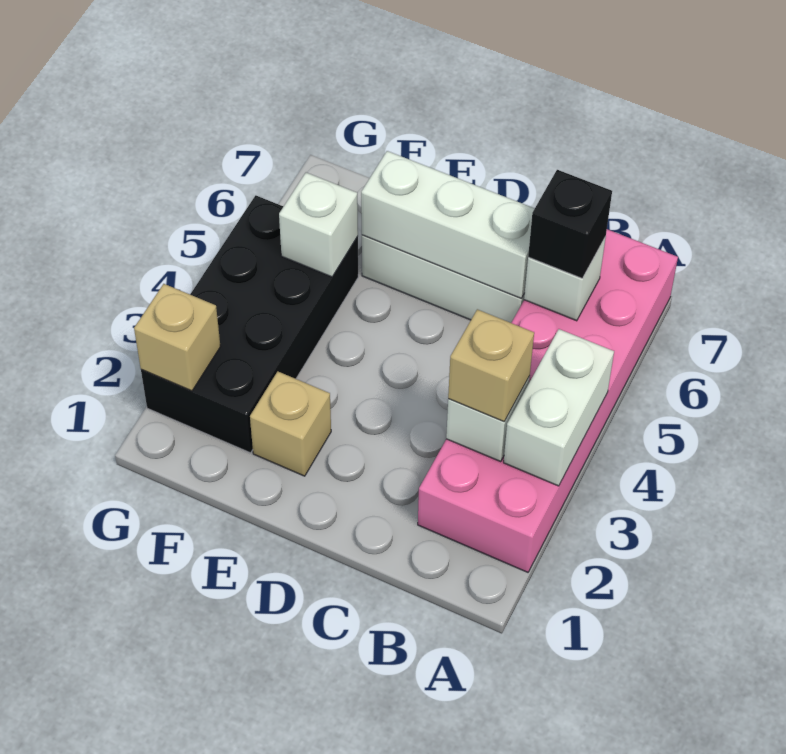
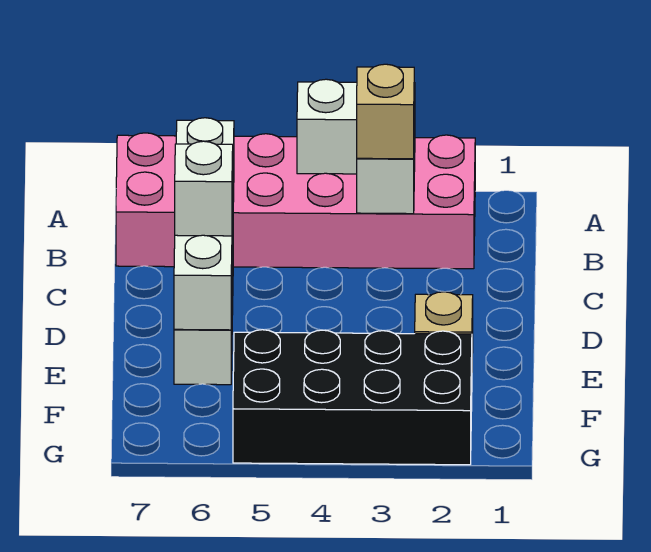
black brick B6 level 3 -> none
white brick F5 level 2 -> white brick D6 level 3
tan brick G2 level 2 -> none

